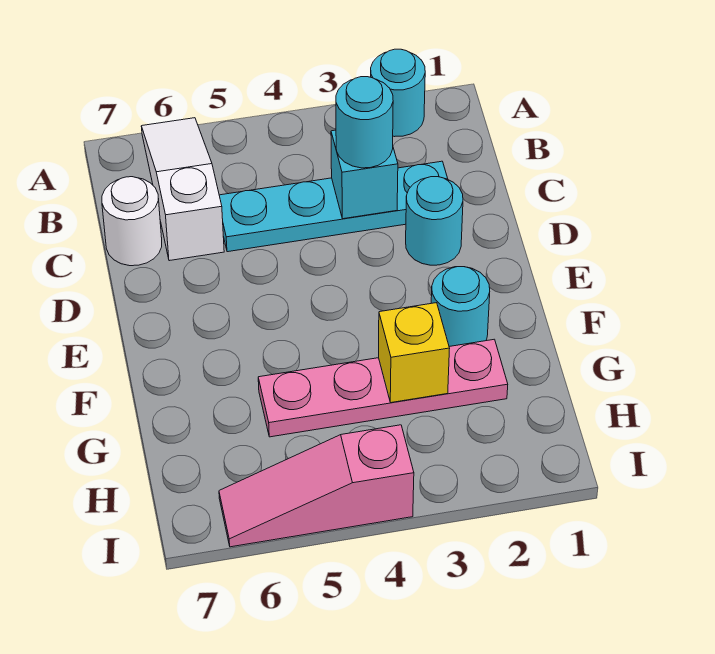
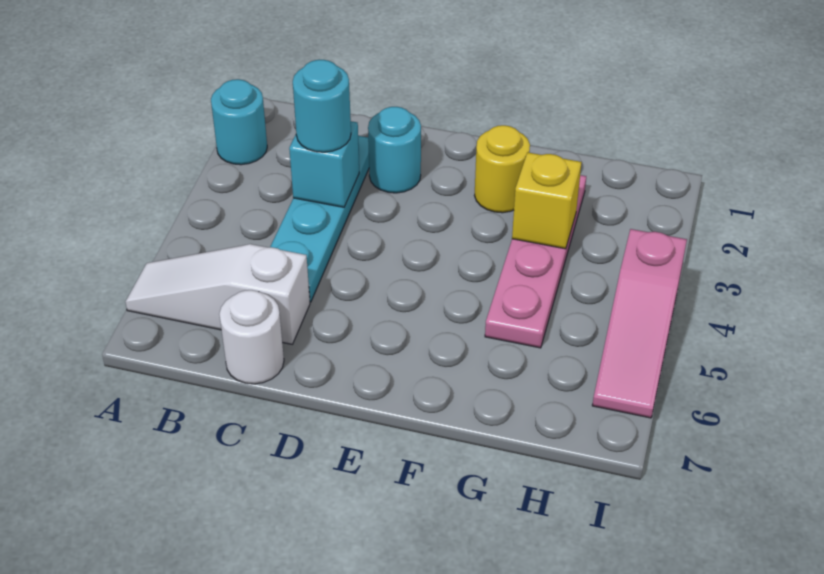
cyan round brick F2 level 1 -> yellow round brick F2 level 1

